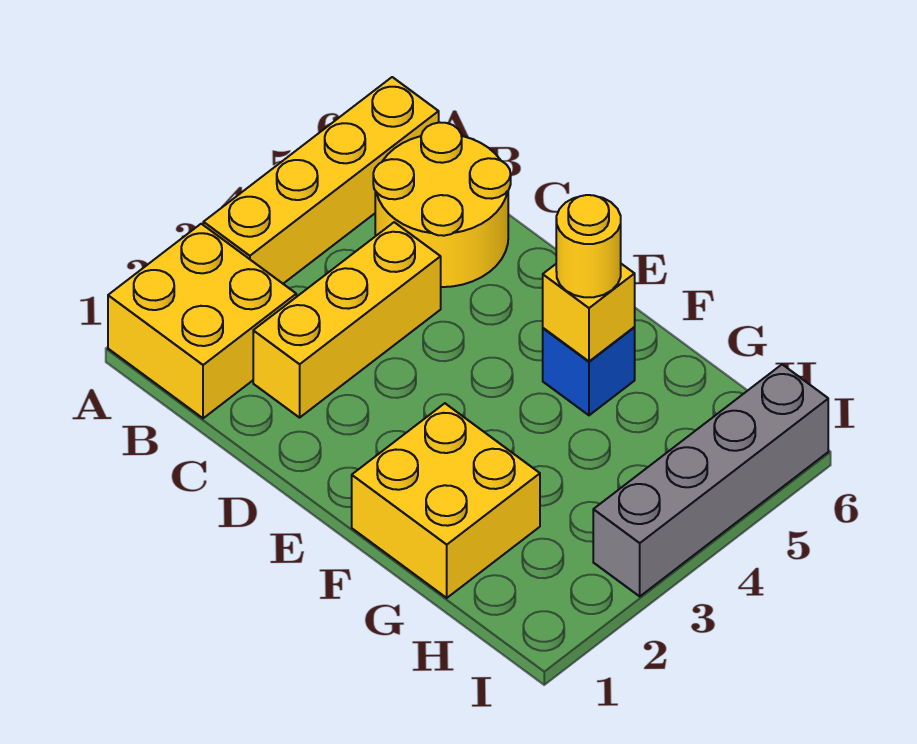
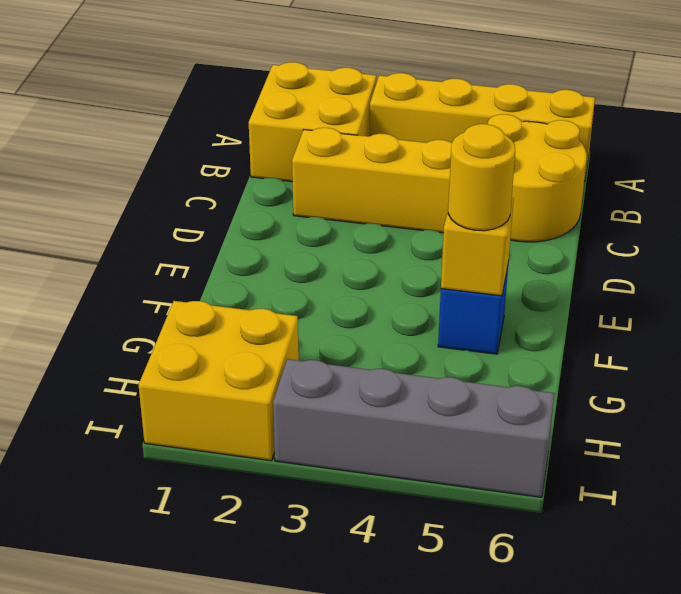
yellow brick F1:G2 level 1 -> yellow brick H1:I2 level 1

